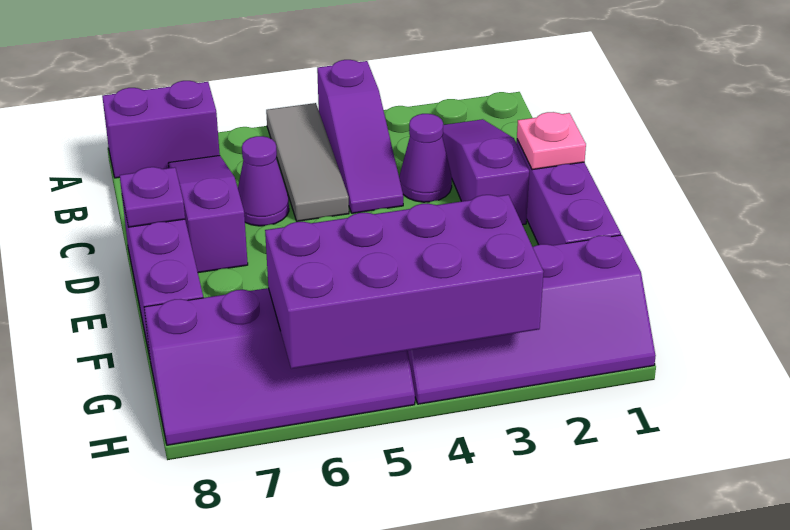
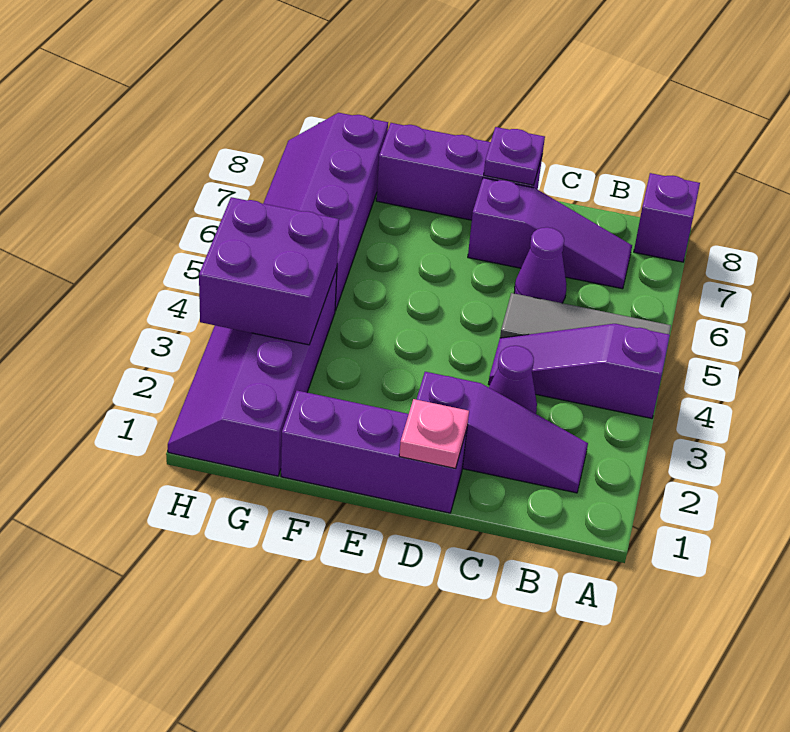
purple brick A7:A8 level 1 -> purple brick A8 level 1
purple brick G3:H6 level 2 -> purple brick G3:H4 level 2

